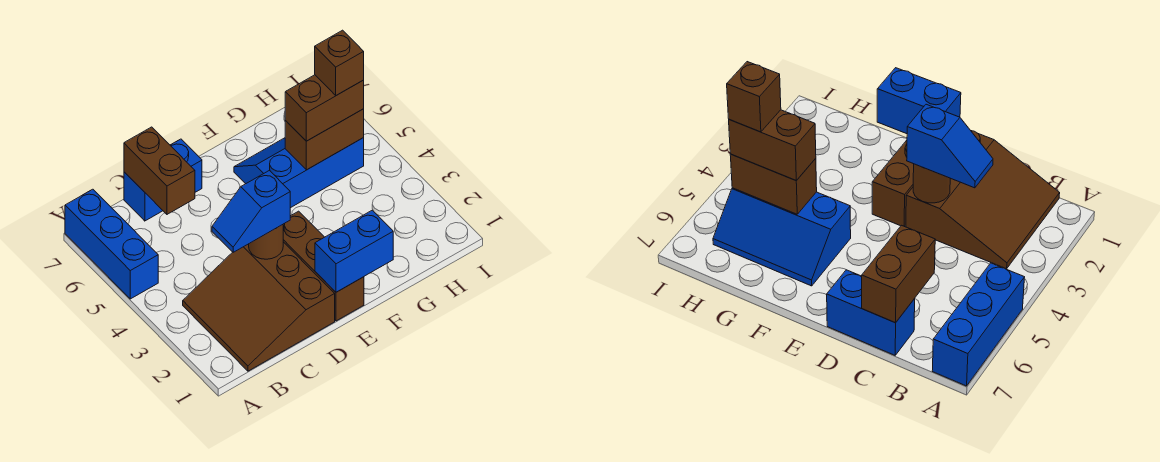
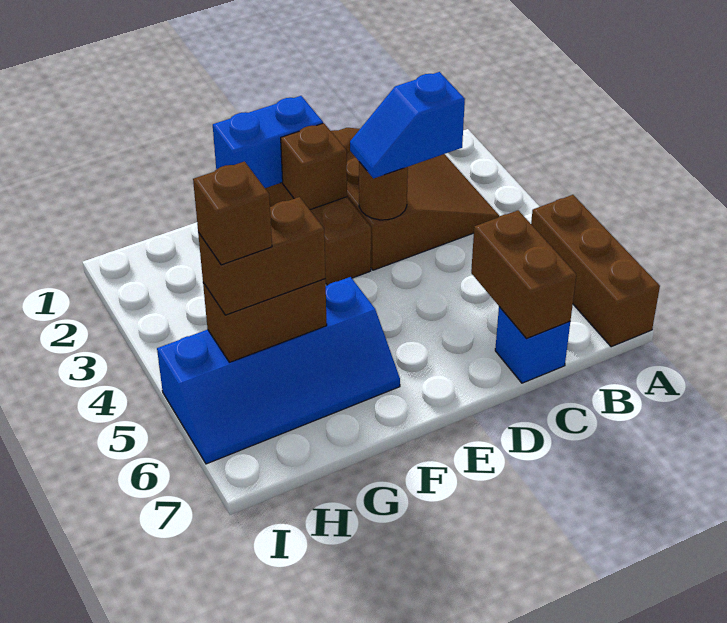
blue brick A5:A7 level 1 -> brown brick A5:A7 level 1
blue slope C3:D3 level 3 top D -> blue slope C3:D3 level 3 top C
blue brick C7:D7 level 1 -> blue brick C7 level 1
none -> brown brick E2 level 2
blue slope F5:H6 level 1 top 5 -> blue slope F5:I6 level 1 top 5

